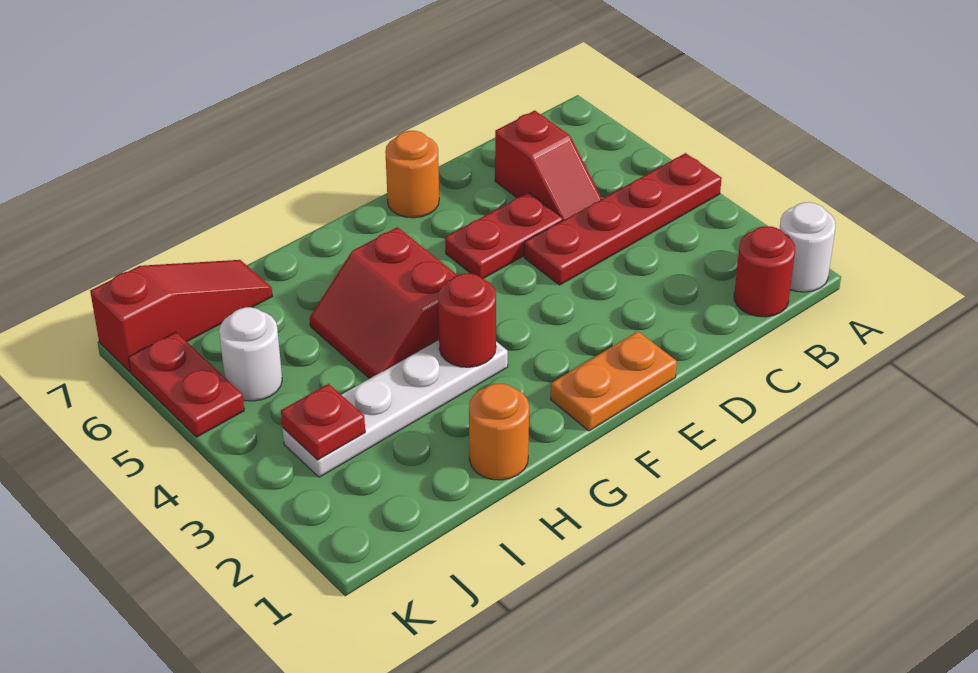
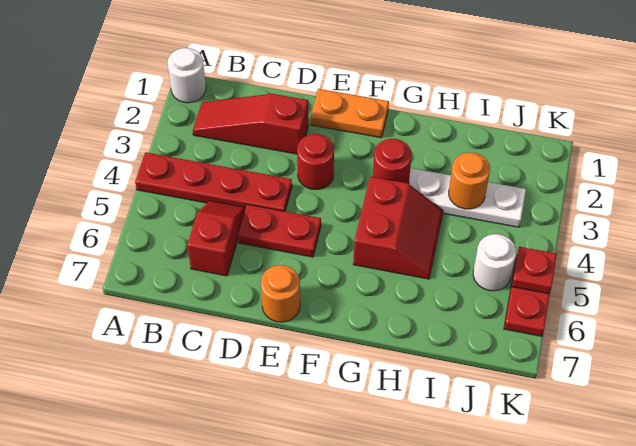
red round brick B1 level 1 -> red round brick E3 level 1
orange round brick H1 level 1 -> orange round brick I3 level 2
red slope I7:K7 level 1 top K -> red slope B2:D2 level 1 top D
red plate J3 level 2 -> red plate K5 level 2

